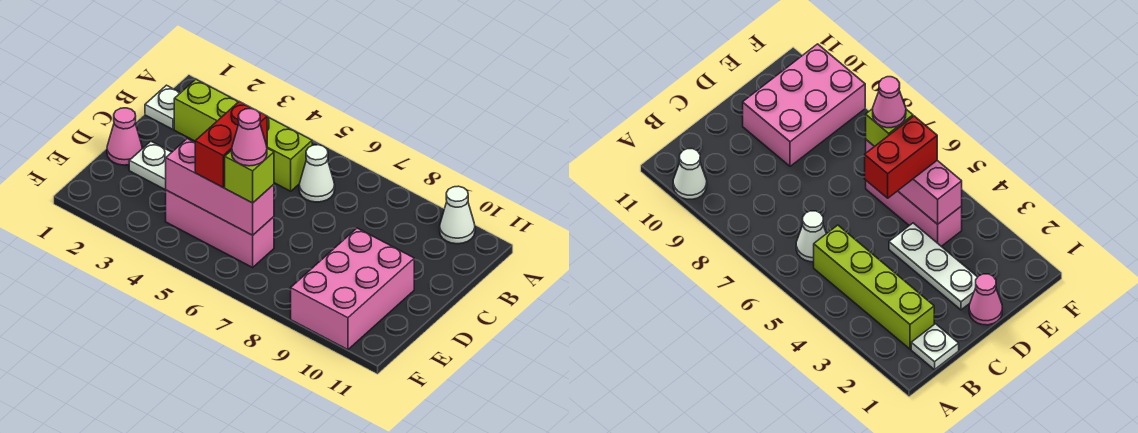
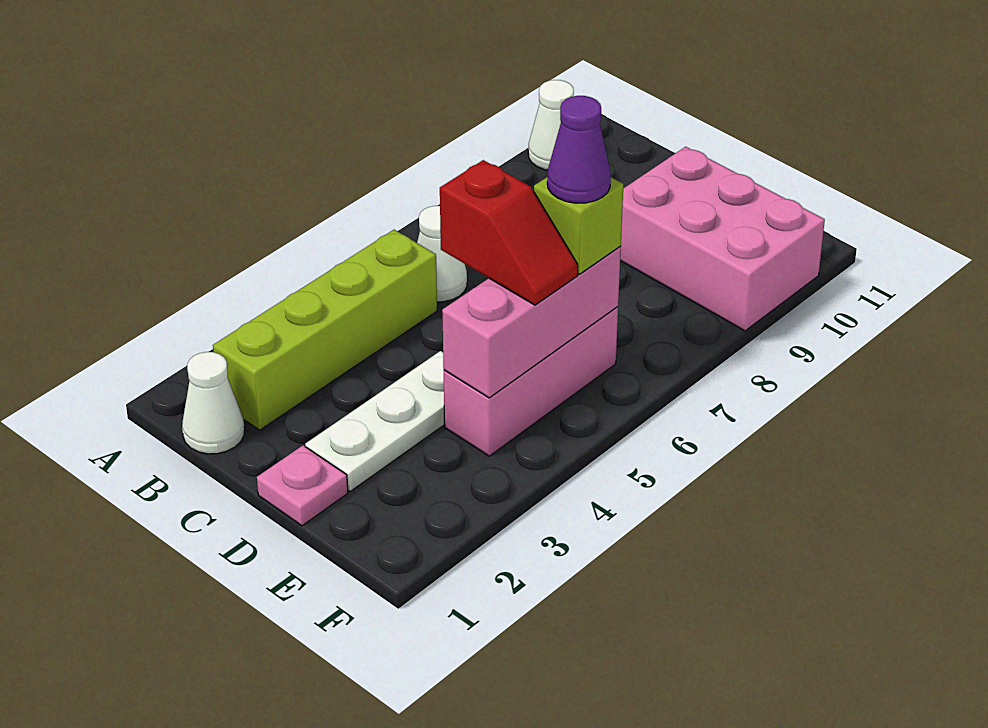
white plate B1 level 1 -> white cone B1 level 1
pink cone D1 level 1 -> pink plate D1 level 1
red brick D5:E5 level 3 -> red slope D5:E5 level 3 top D
pink cone E6 level 4 -> purple cone E6 level 4

